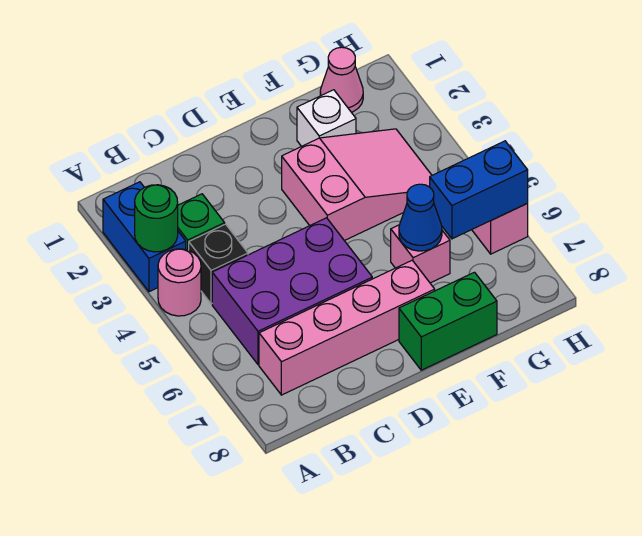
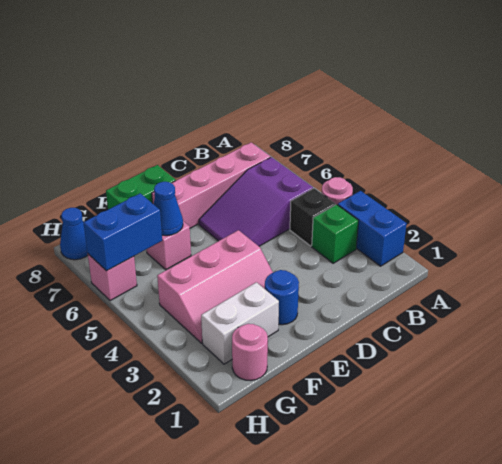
green round brick A3 level 2 -> none
purple brick B5:D6 level 1 -> purple slope B5:D6 level 1 top B
none -> blue round brick E2 level 1
pink slope E3:G4 level 1 top E -> pink slope E3:G4 level 1 top 4
white brick F2 level 1 -> white brick F2:G2 level 1
pink cone G1 level 1 -> pink round brick G1 level 1
none -> blue cone H8 level 1

